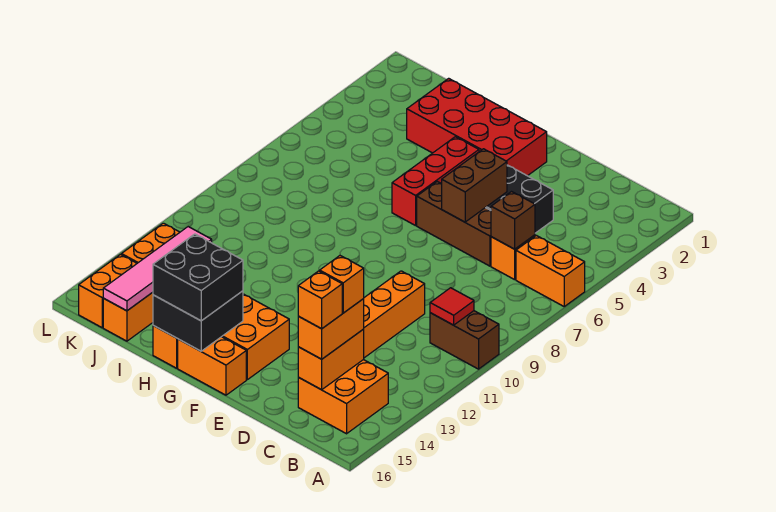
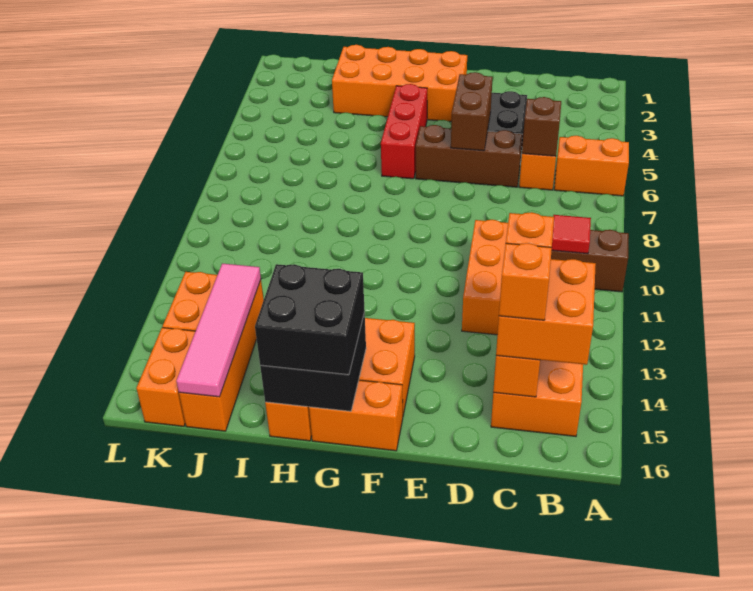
orange brick C14:C15 level 3 -> orange brick B14:C15 level 3
red brick F2:I3 level 1 -> orange brick F2:I3 level 1

